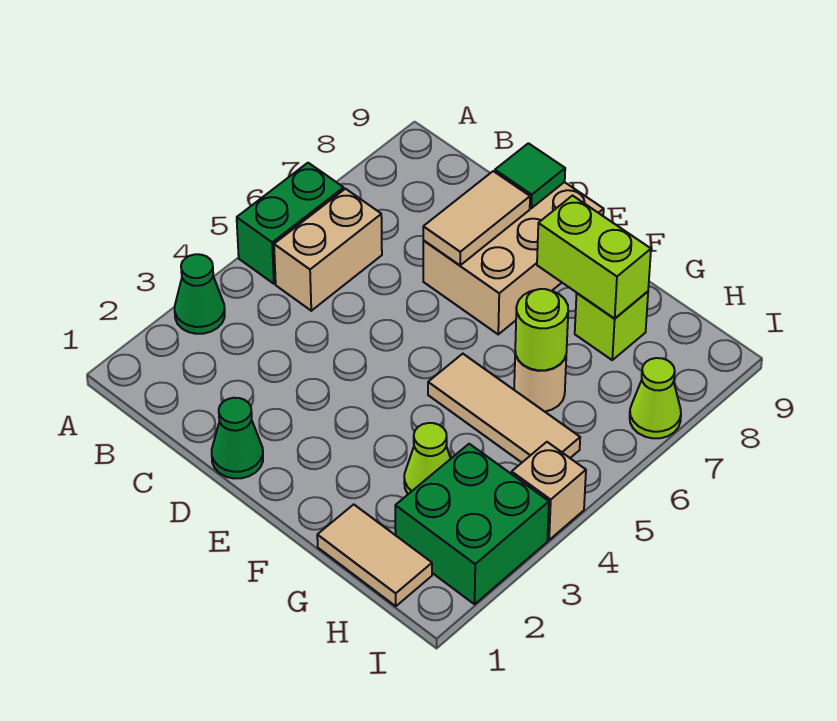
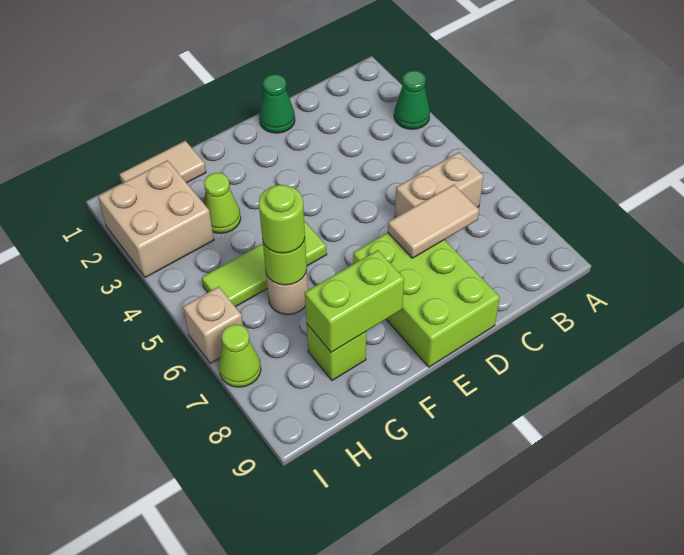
green brick A5:A6 level 1 -> none
tan brick B5:B6 level 1 -> tan brick B6:C6 level 1
tan brick D7:E9 level 1 -> lime brick D7:E9 level 1
tan tile D7:D8 level 2 -> tan tile C7:D7 level 2
green tile D9 level 2 -> none
tan tile F5:H5 level 1 -> lime tile F5:H5 level 1
none -> lime round brick G6 level 3
green brick H2:I3 level 1 -> tan brick H2:I3 level 1
tan brick I4 level 1 -> tan brick I6 level 1

